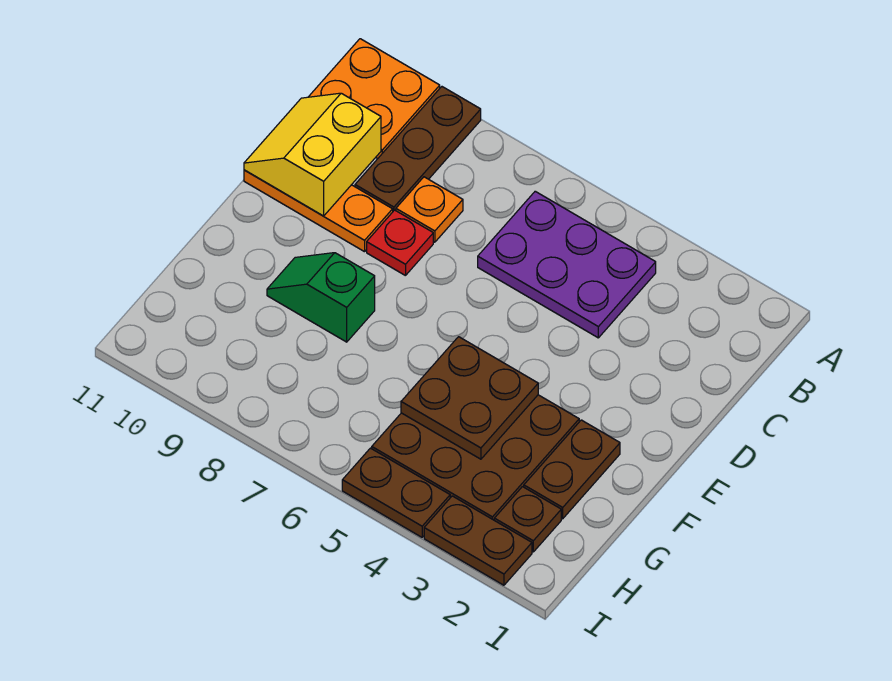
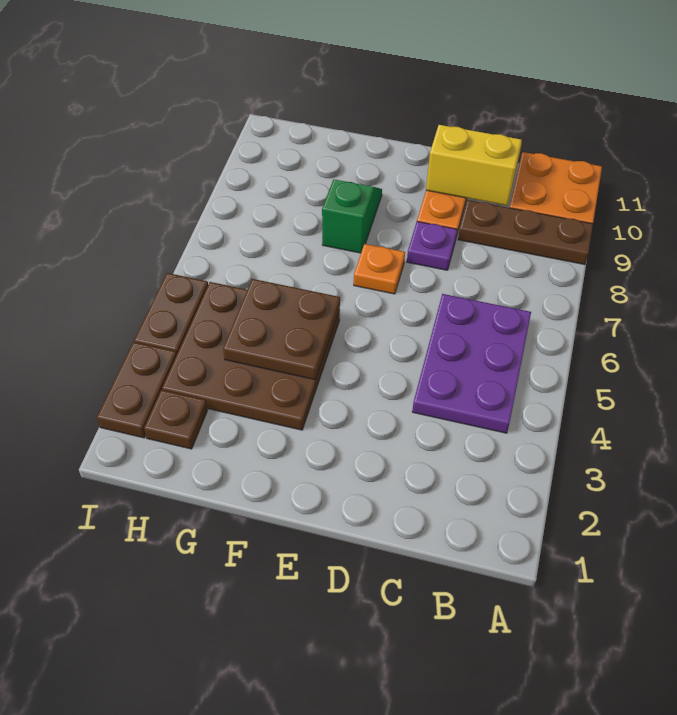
orange plate C8 level 1 -> orange plate E7 level 1
red plate D8 level 1 -> purple plate D8 level 1
brown plate F2:G2 level 1 -> none

